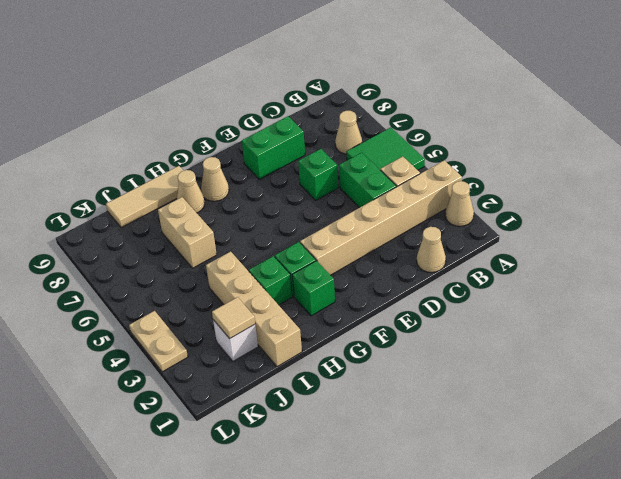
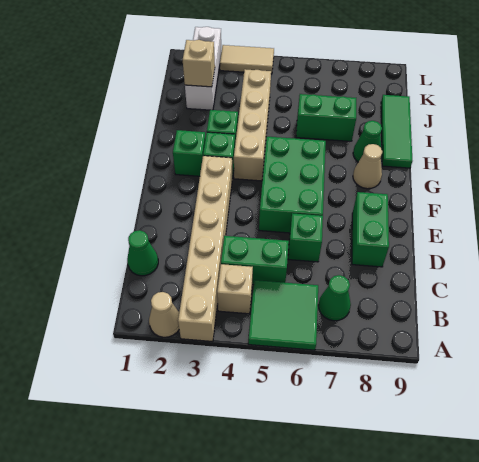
tan cone B7 level 1 -> green cone B7 level 1
tan cone C1 level 1 -> green cone C1 level 1
none -> green brick E5:G6 level 1
tan cone H8 level 1 -> green cone H8 level 1
tan tile H9:J9 level 1 -> green tile H9:J9 level 1
tan brick I1:I4 level 1 -> tan brick G4:J4 level 1
tan brick I6:I7 level 1 -> green brick I6:I7 level 1
white brick J2 level 1 -> white brick J2:L2 level 1
tan tile J2 level 2 -> tan brick J2 level 2
tan plate L3:L4 level 1 -> tan tile L3:L4 level 1

